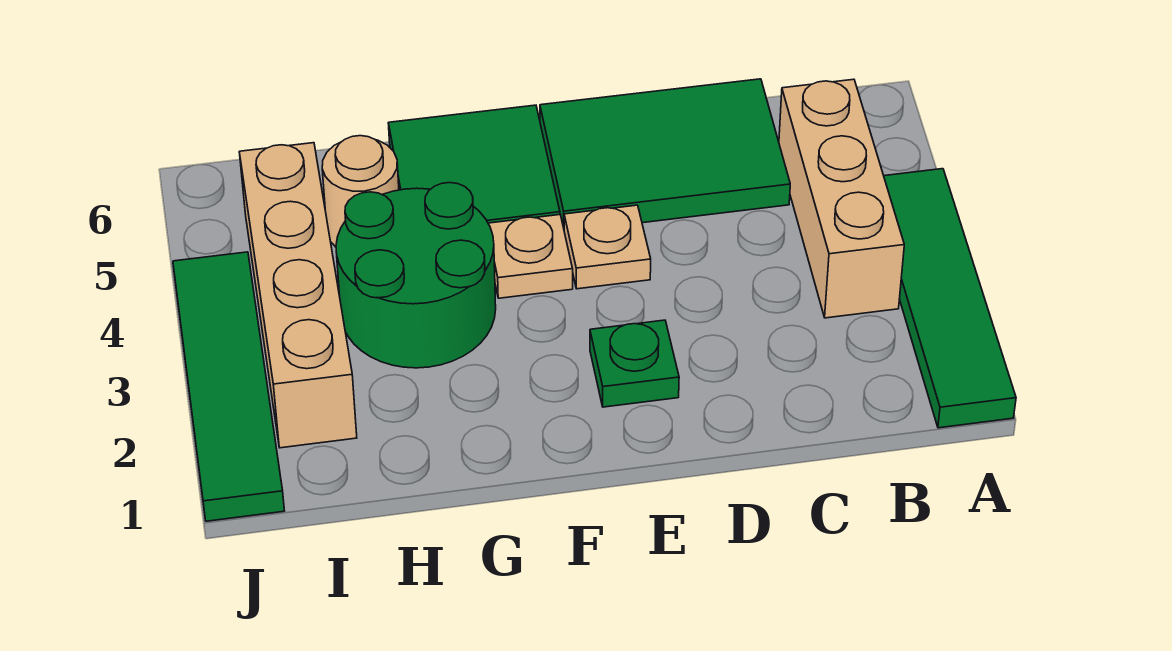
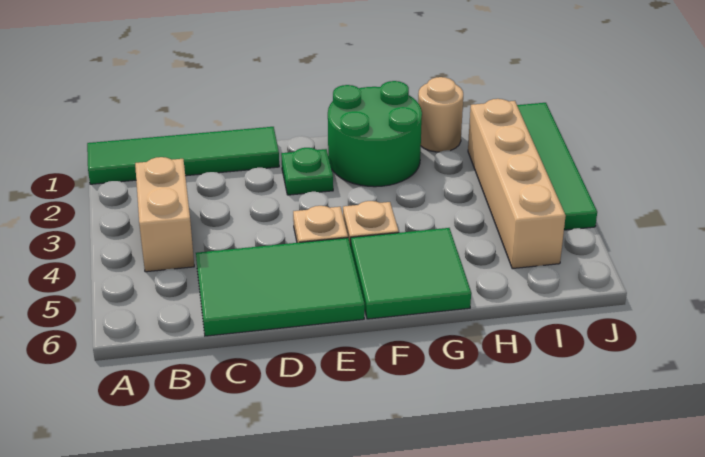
green tile A1:A4 level 1 -> green tile A1:D1 level 1
tan brick B3:B5 level 1 -> tan brick B3:B4 level 1
green round brick G3:H4 level 1 -> green round brick F1:G2 level 1
tan round brick H5 level 1 -> tan round brick H1 level 1

